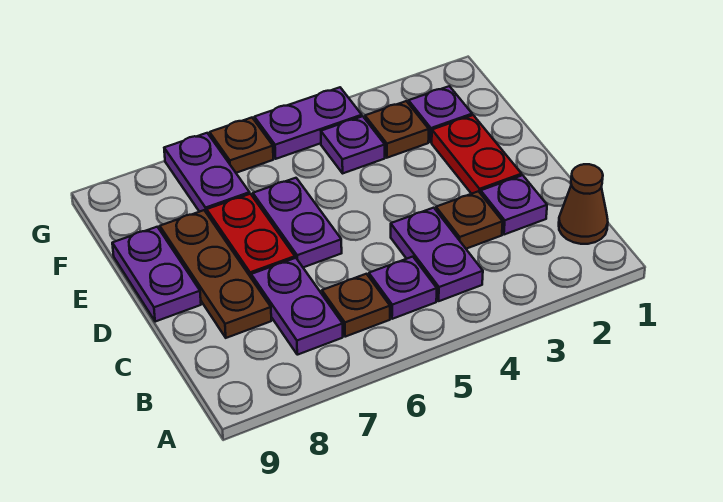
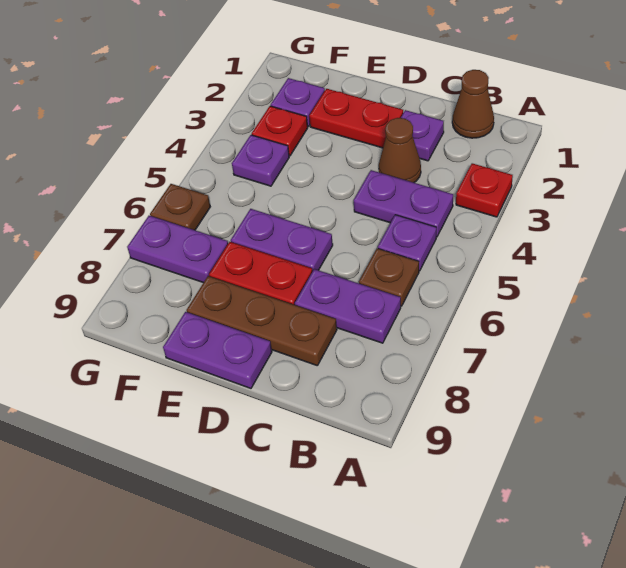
none -> red plate A3 level 1
brown plate C3 level 1 -> brown cone C3 level 1
brown plate F3 level 1 -> red plate F3 level 1
purple plate G4:G5 level 1 -> none

